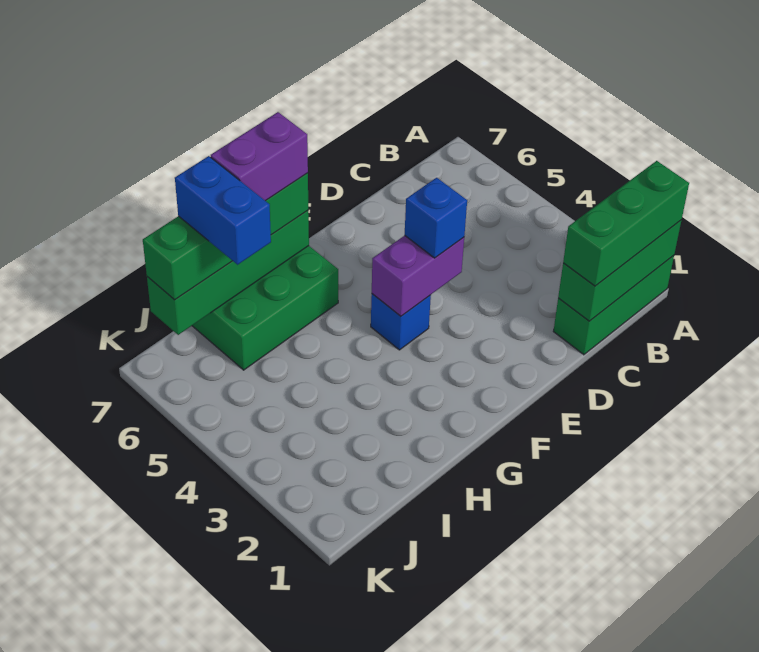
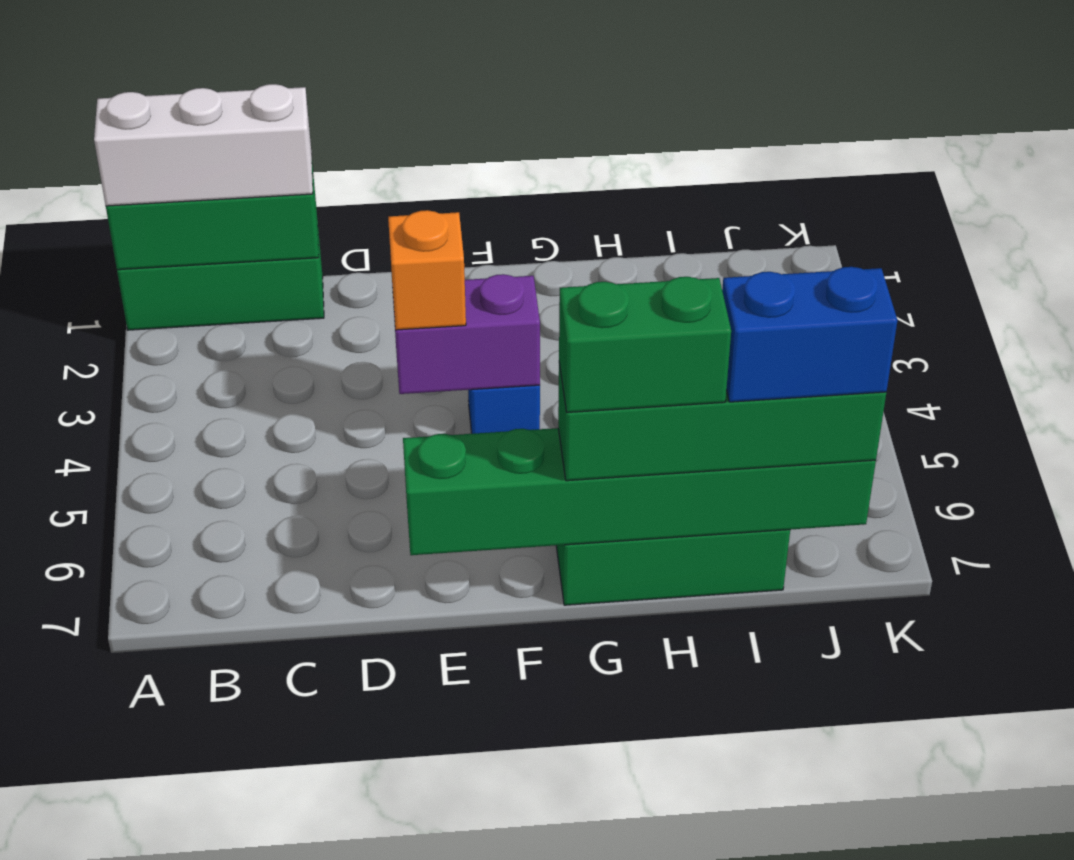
green brick A1:C1 level 3 -> white brick A1:C1 level 3
blue brick E4 level 3 -> orange brick E4 level 3
green brick G7:J7 level 2 -> green brick E7:J7 level 2
purple brick G7:H7 level 4 -> green brick G7:H7 level 4
blue brick I6:I7 level 4 -> blue brick I7:J7 level 4

